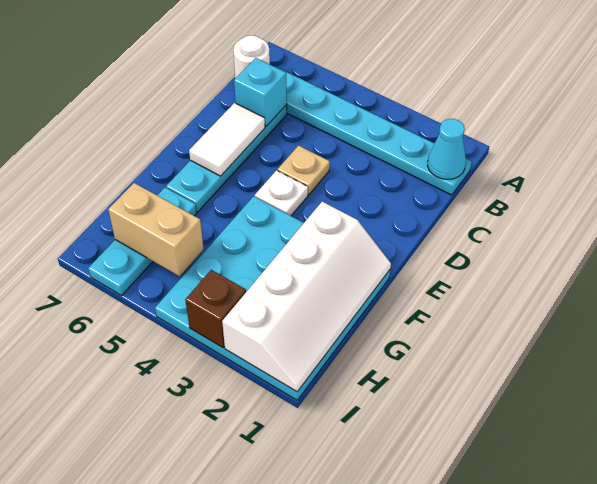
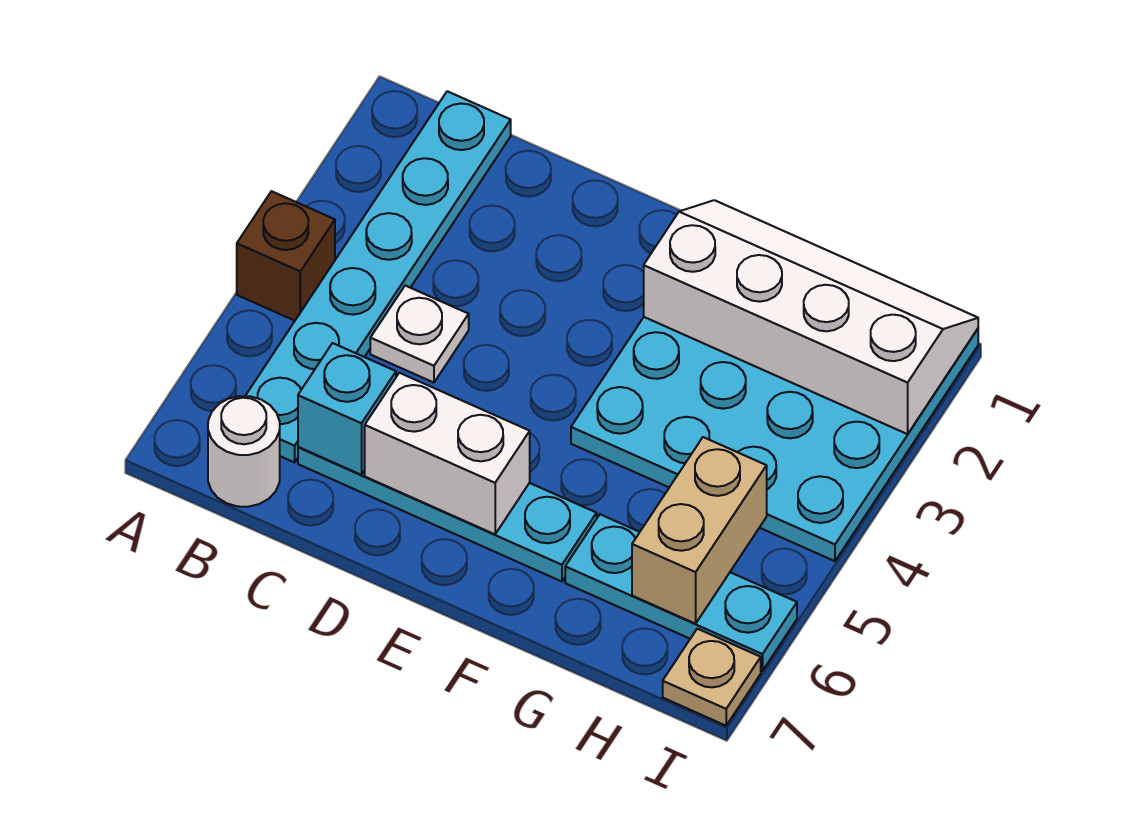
cyan cone B1 level 2 -> none
tan plate D4 level 1 -> tan plate I7 level 1
white tile D6:E6 level 2 -> white brick D6:E6 level 2
white plate E4 level 1 -> white plate C4 level 1
brown brick I3 level 2 -> brown brick A4 level 1

